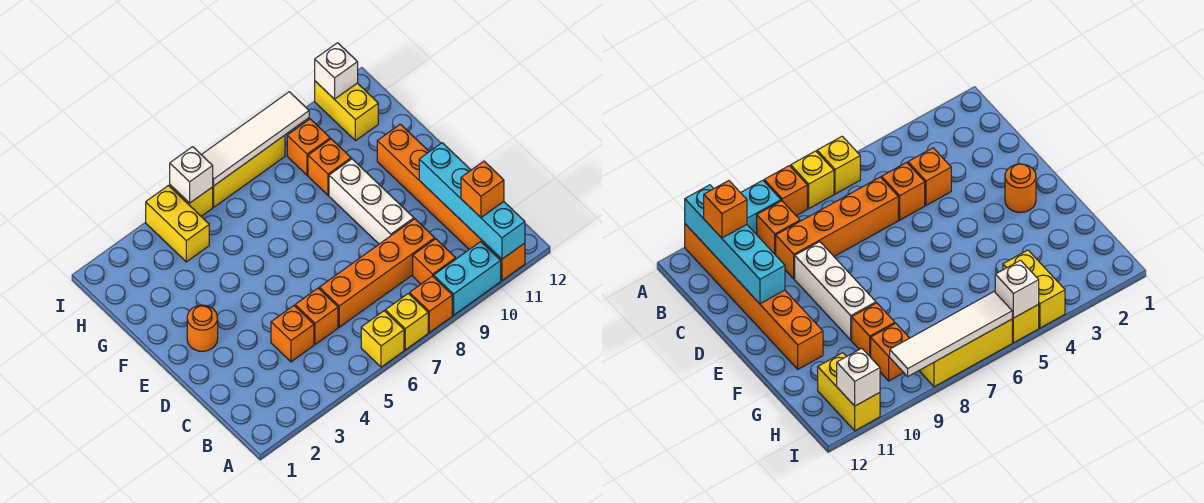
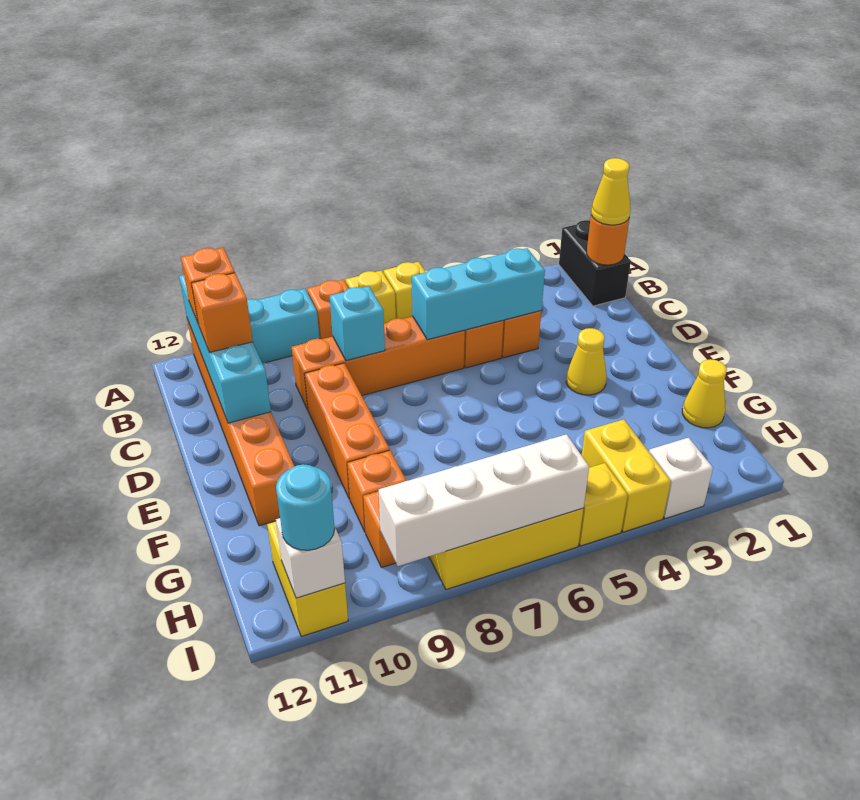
none -> black brick A1:B1 level 1
none -> yellow cone B1 level 3
orange brick B9 level 1 -> orange brick C11 level 3
none -> cyan brick C4:C6 level 2
none -> cyan brick C8 level 2
white brick D9:F9 level 1 -> orange brick D9:F9 level 1
orange round brick E2 level 1 -> orange round brick B1 level 2
none -> yellow cone E3 level 1
none -> yellow cone G1 level 1
white brick I5 level 2 -> white brick I3 level 1
white tile I6:I9 level 2 -> white brick I6:I9 level 2
none -> cyan round brick I11 level 3

